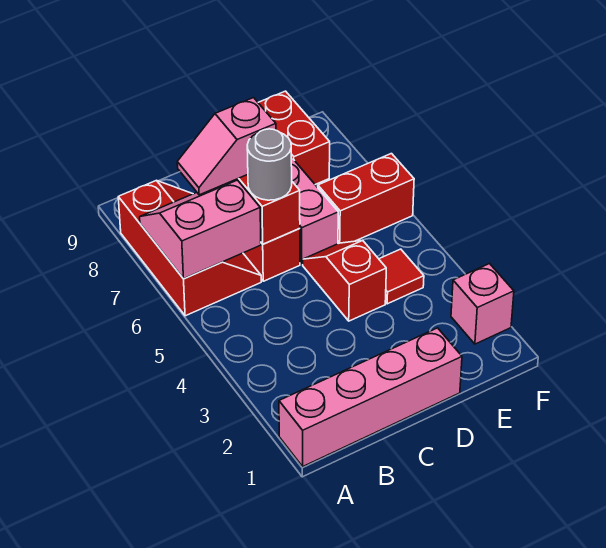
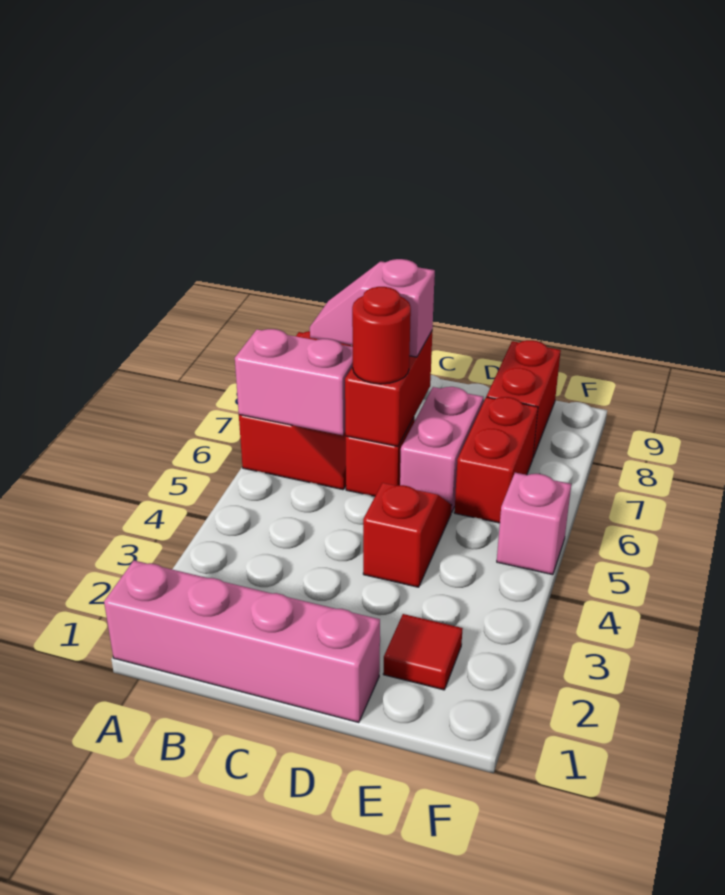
grey round brick C6 level 3 -> red round brick C6 level 3
red tile E4 level 1 -> red tile E2 level 1
red brick E6:F6 level 1 -> red brick E6:E7 level 1
pink brick F2 level 1 -> pink brick F5 level 1

